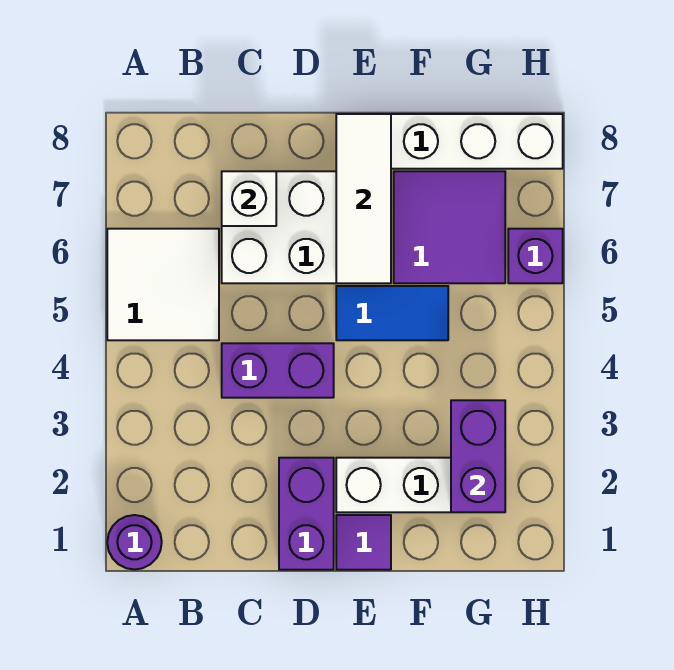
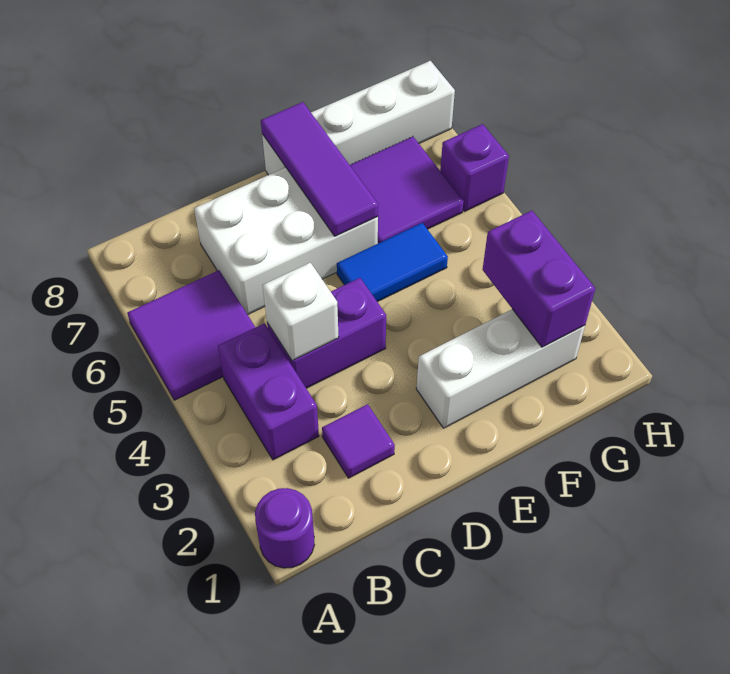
white tile A5:B6 level 1 -> purple tile A5:B6 level 1
white brick C7 level 2 -> white brick C4 level 2
purple brick D1:D2 level 1 -> purple brick B3:B4 level 1
purple tile E1 level 1 -> purple tile C2 level 1
white tile E6:E8 level 2 -> purple tile E6:E8 level 2

